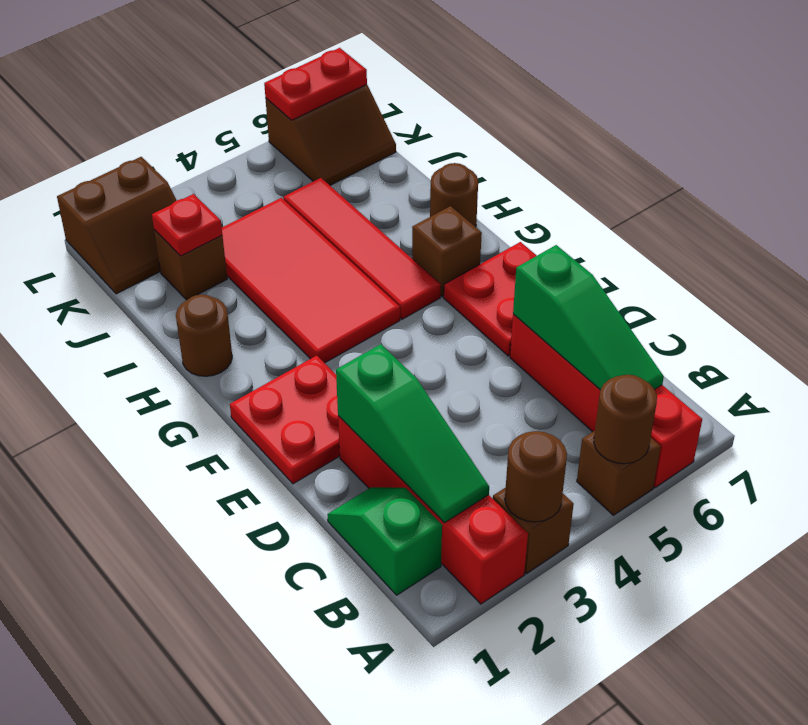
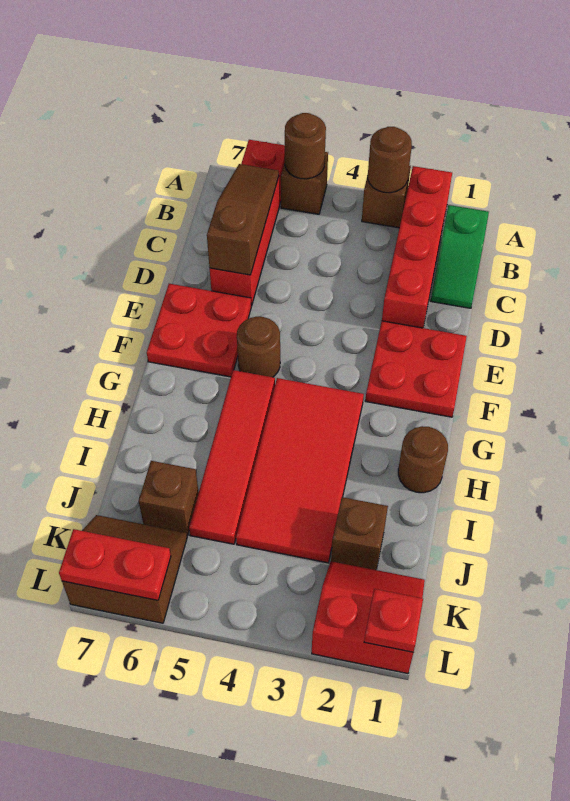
green slope B2:D2 level 2 top D -> none
green slope B6:D6 level 2 top D -> brown slope B6:D6 level 2 top D
brown brick G6 level 1 -> brown brick J6 level 1
brown round brick H7 level 1 -> brown round brick F5 level 1
red plate J2 level 2 -> red plate L1 level 2
brown slope K1:L2 level 1 top L -> red slope K1:L2 level 1 top L

